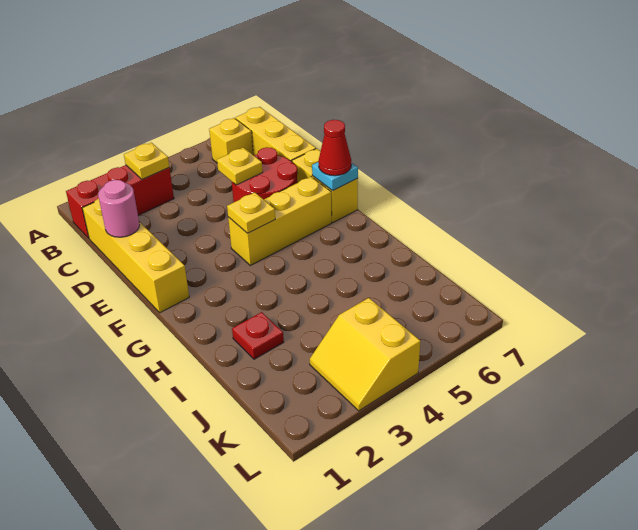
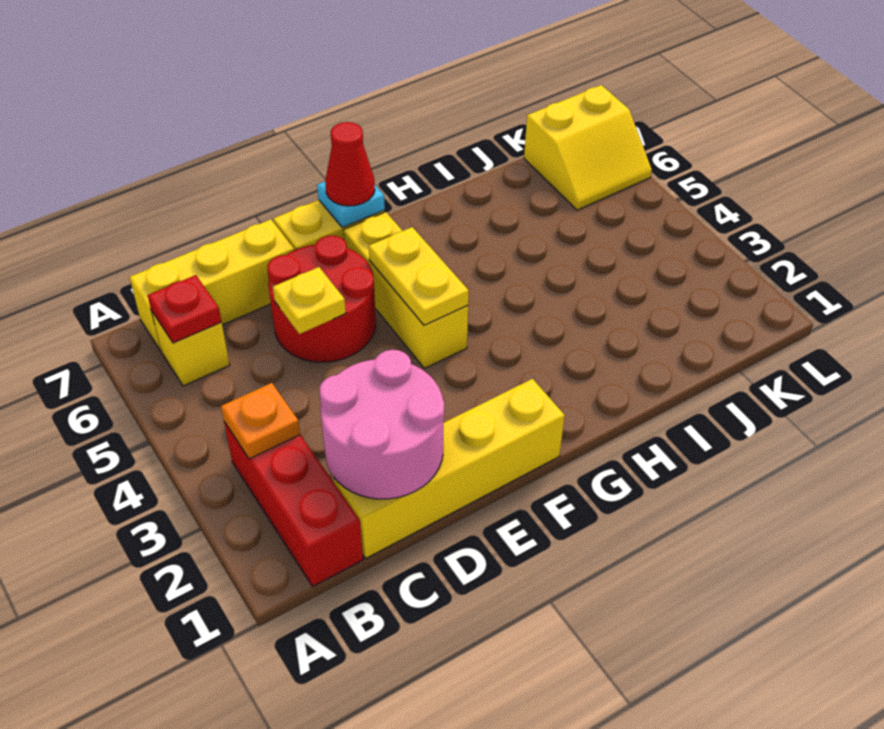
yellow plate B3 level 2 -> orange plate B3 level 2
pink round brick D1 level 2 -> pink round brick C1:D2 level 2
yellow plate F4 level 2 -> yellow plate F4:F5 level 2
red plate I2 level 1 -> red plate B6 level 2
yellow slope K3:L4 level 1 top 4 -> yellow slope K6:L7 level 1 top 7

